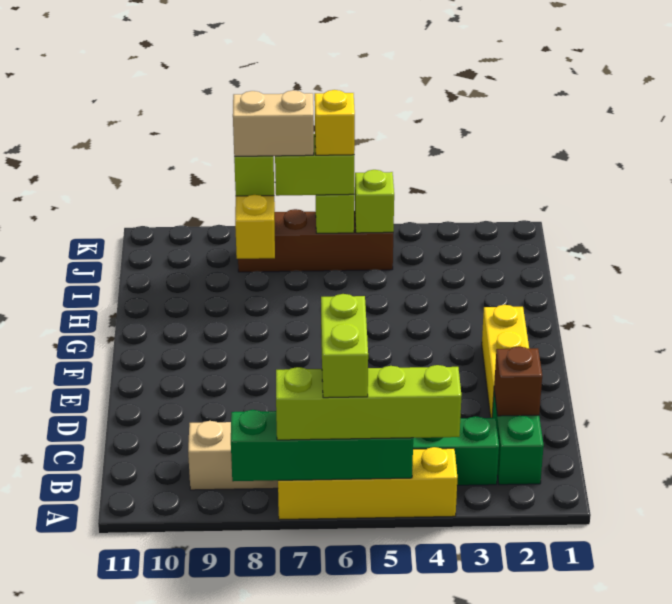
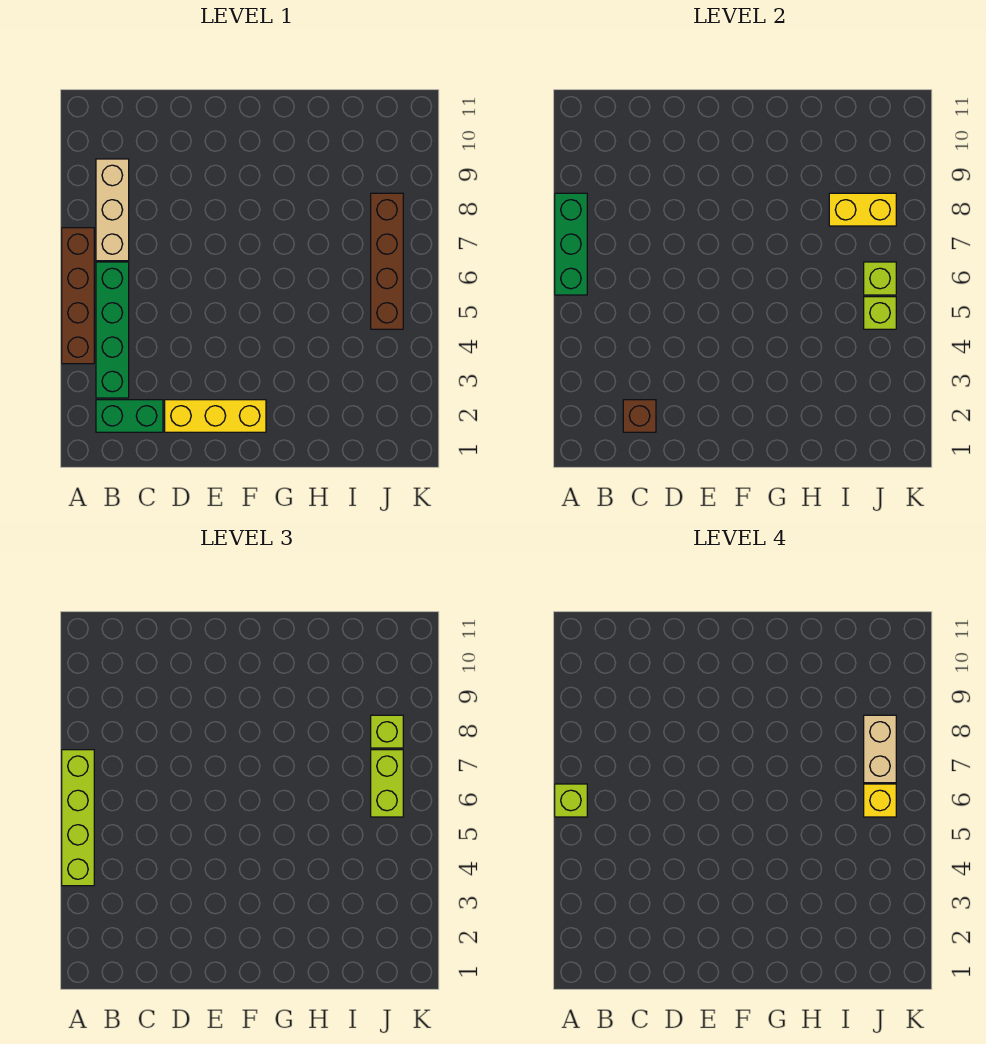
yellow brick A4:A7 level 1 -> brown brick A4:A7 level 1
green brick A5:A8 level 2 -> green brick A6:A8 level 2
lime brick A6:B6 level 4 -> lime brick A6 level 4

